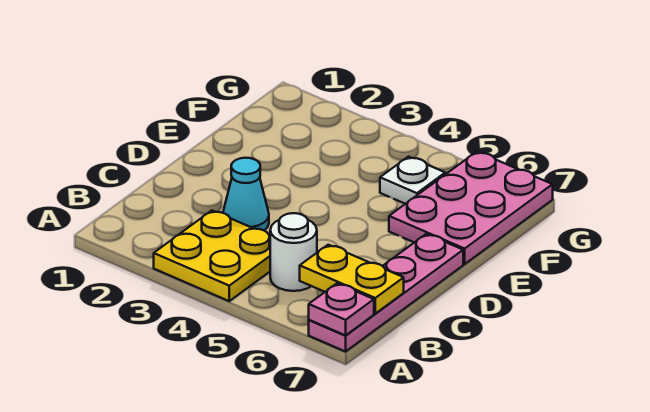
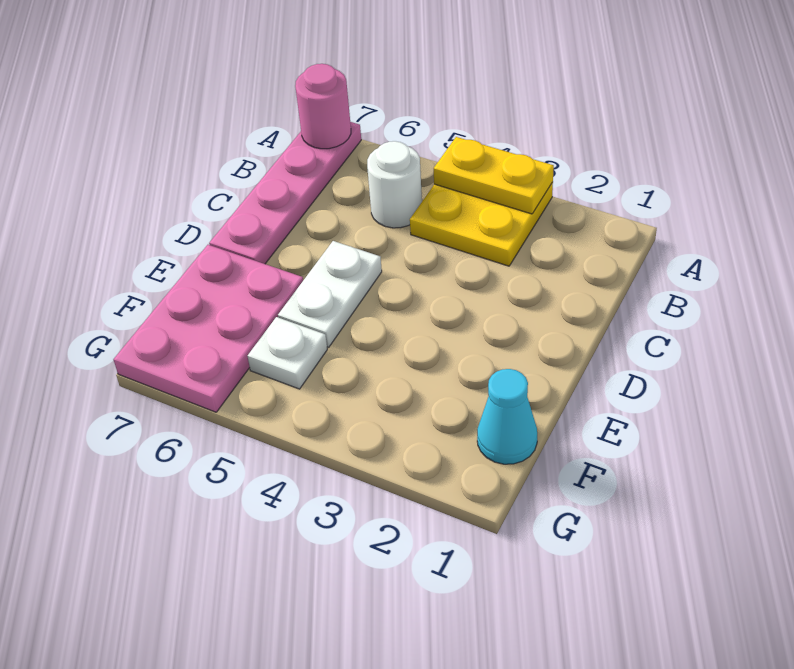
pink plate A7 level 2 -> pink round brick A7 level 2
yellow plate B6:B7 level 2 -> yellow plate A3:A4 level 2
cyan cone C3 level 1 -> cyan cone F1 level 1
none -> white plate D5:E5 level 1

